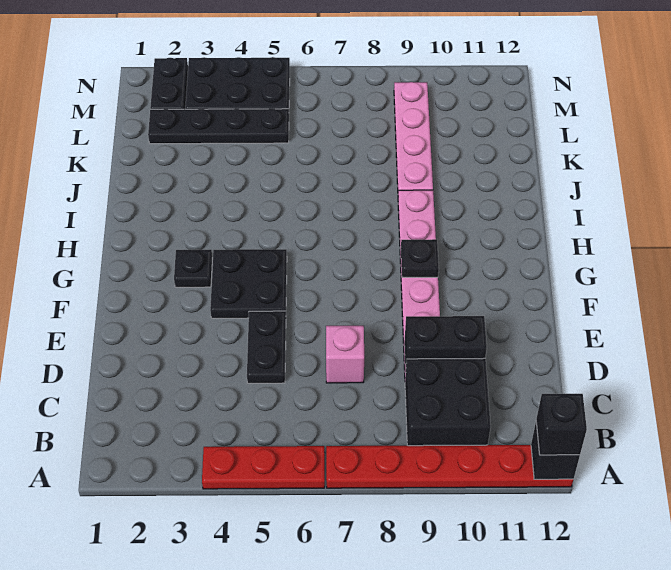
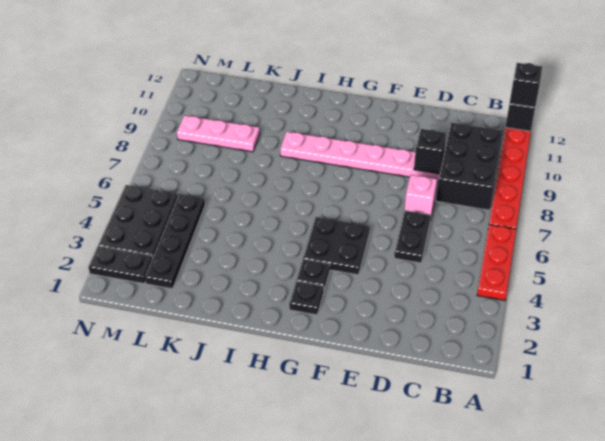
black brick B9:C10 level 1 -> black brick B8:C10 level 1
black plate D5:E5 level 1 -> black plate D5:D6 level 1
black brick D9:D10 level 2 -> black brick D9 level 2
black plate G9 level 2 -> black plate G2 level 1
pink plate J9:M9 level 1 -> pink plate K9:M9 level 1

